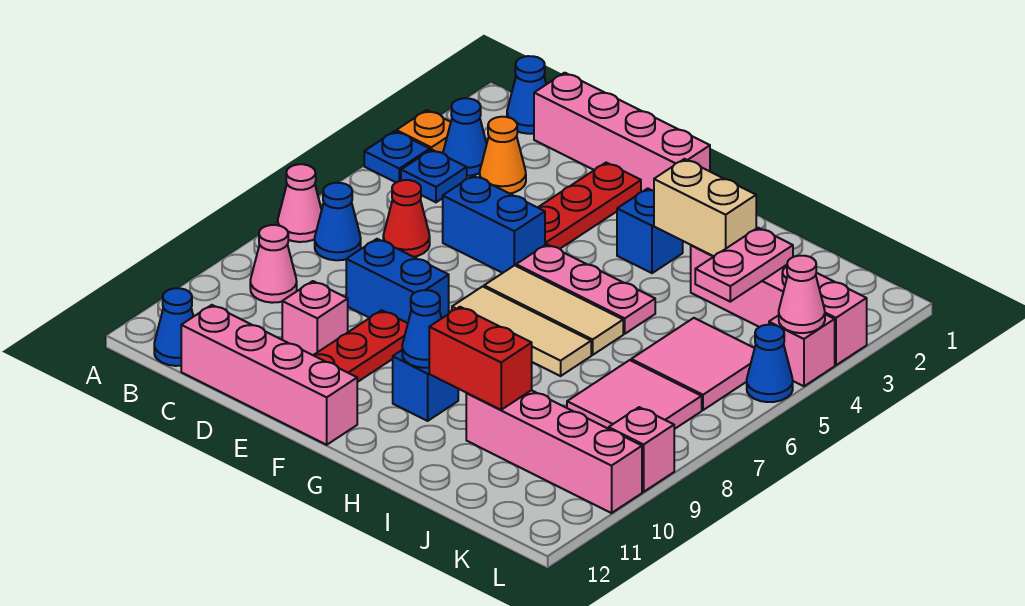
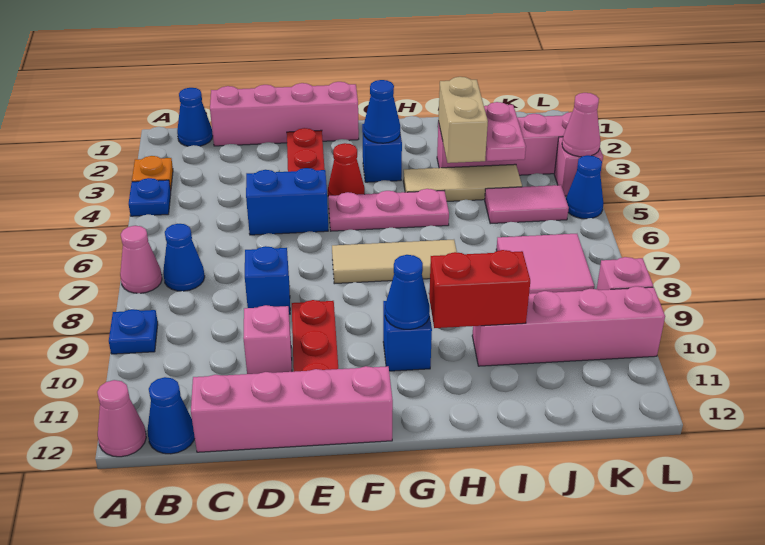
blue cone B3 level 1 -> blue cone G3 level 2
blue plate B4 level 1 -> blue plate A9 level 1
pink cone B9 level 1 -> pink cone A12 level 1
orange cone C3 level 1 -> none
red cone C6 level 1 -> red cone F4 level 1
blue brick D8:E8 level 1 -> blue brick D8 level 1
tan tile F6:H6 level 1 -> tan tile H4:J4 level 1
tan brick H3:I3 level 2 -> tan brick I3:I4 level 2
pink tile J5:K6 level 1 -> pink tile J5:K5 level 1

